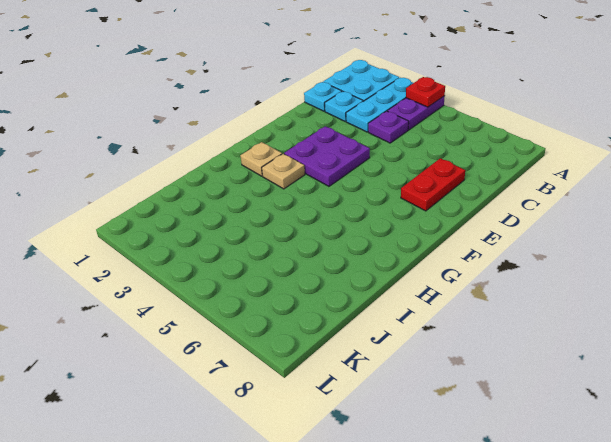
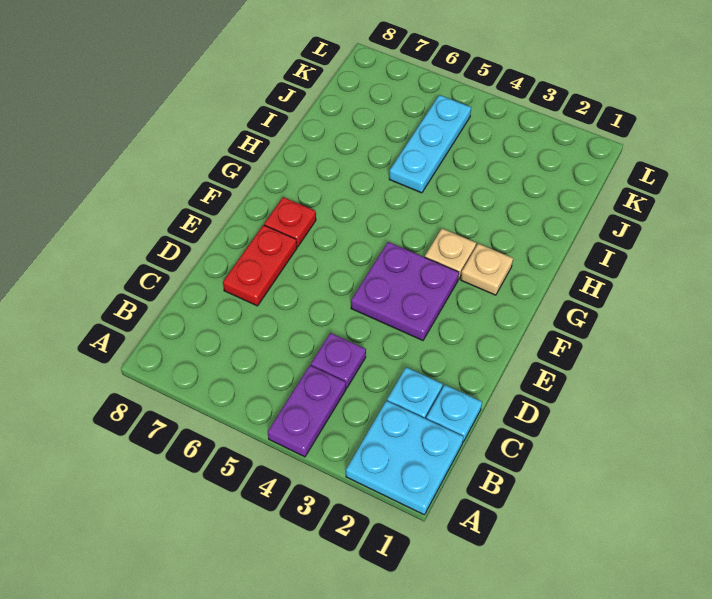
cyan plate A3:C3 level 1 -> cyan plate I5:K5 level 1
red plate A4 level 2 -> red plate F7 level 1

